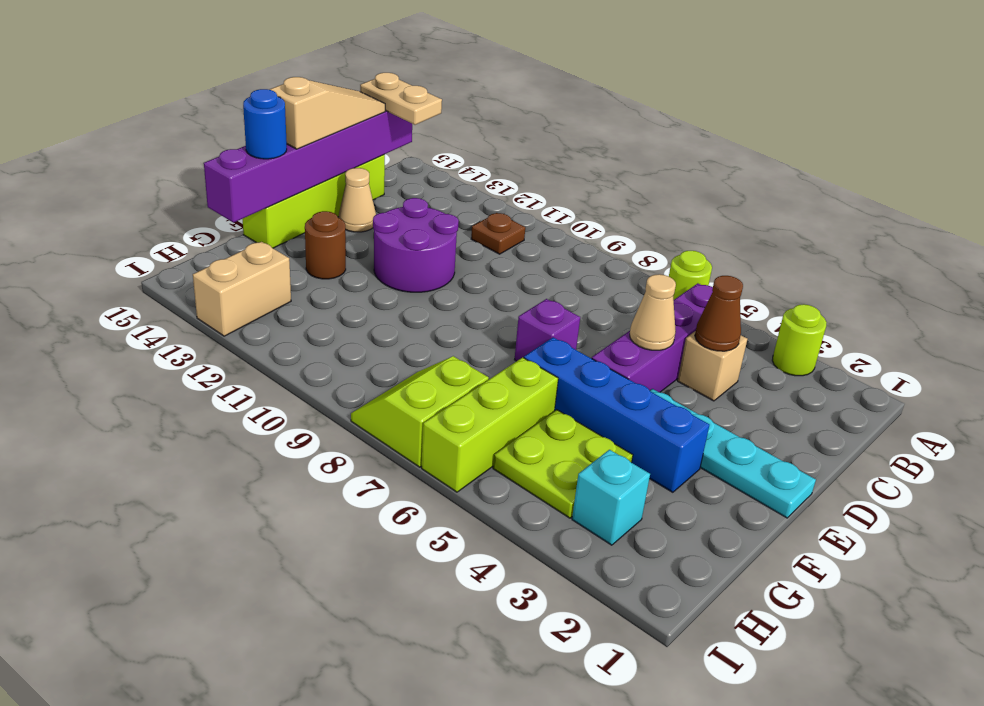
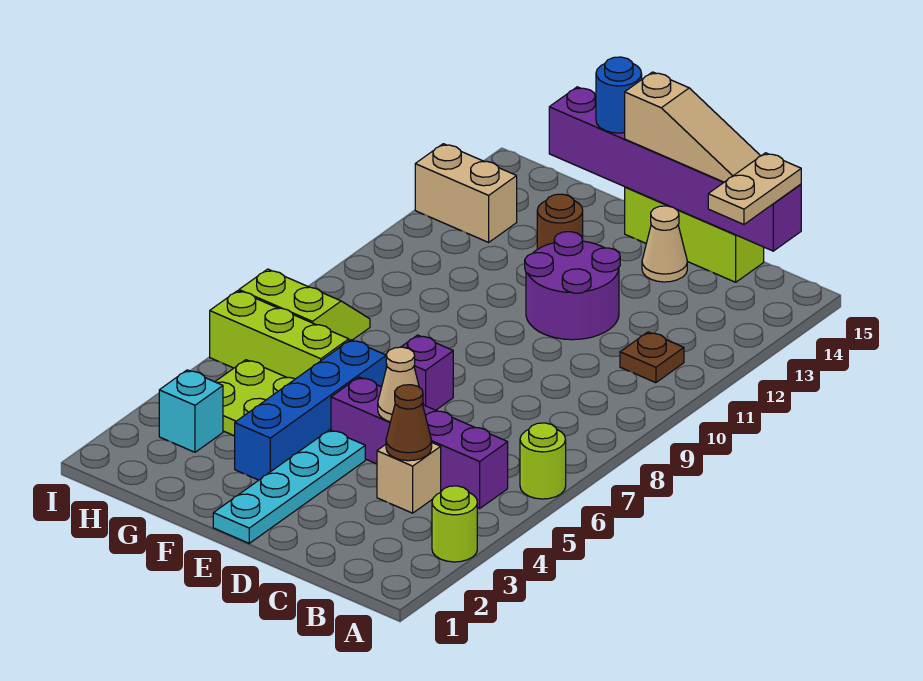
lime brick C15:F15 level 1 -> lime brick C15:E15 level 1

